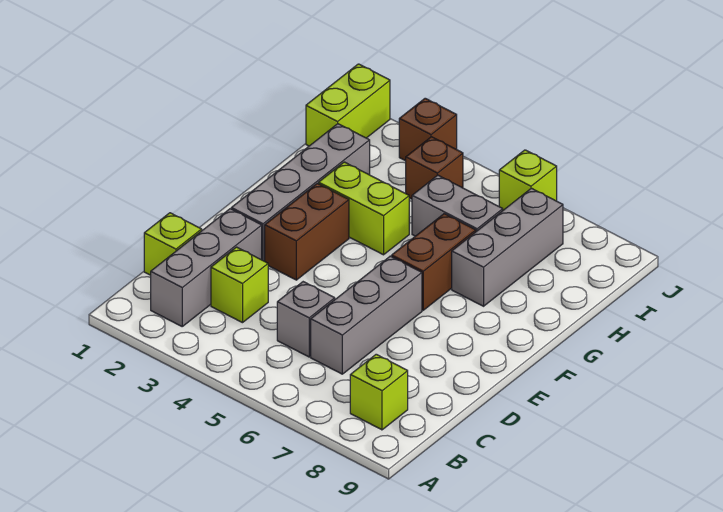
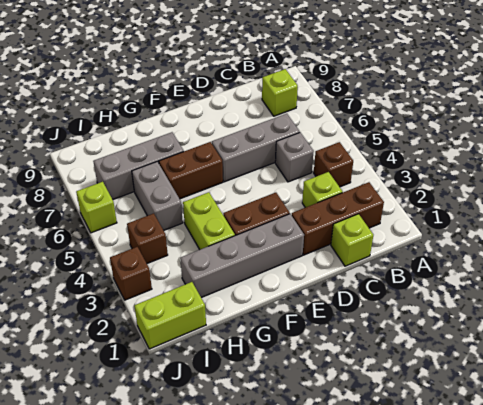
grey brick B2:D2 level 1 -> brown brick B2:D2 level 1
none -> brown brick B4 level 1

